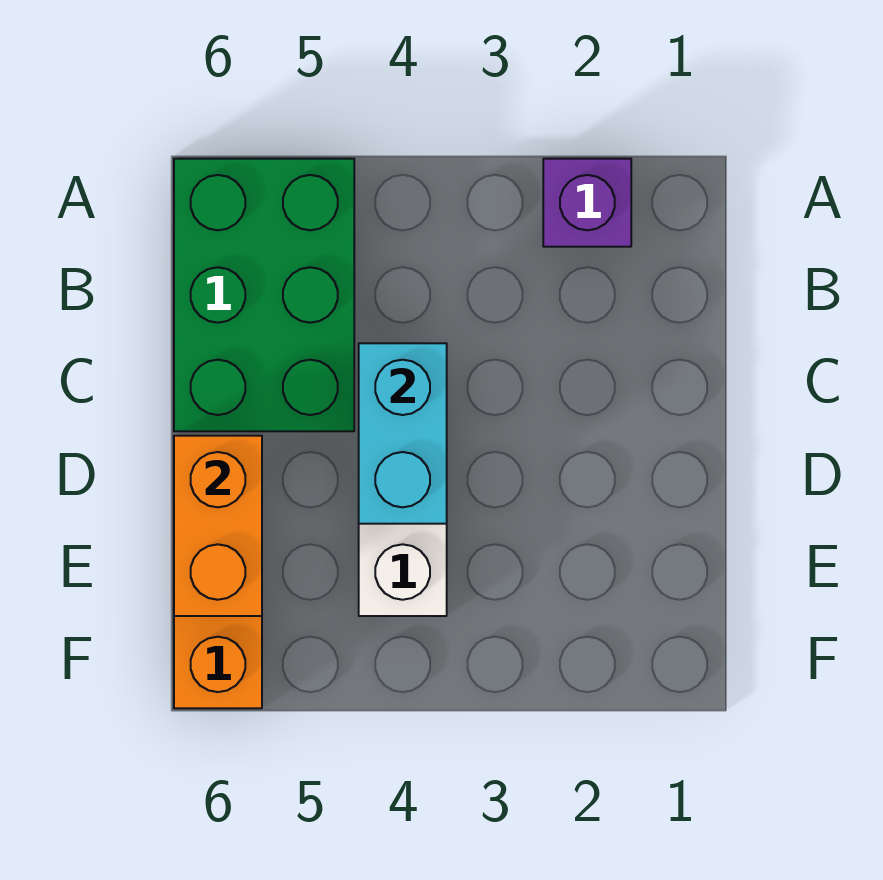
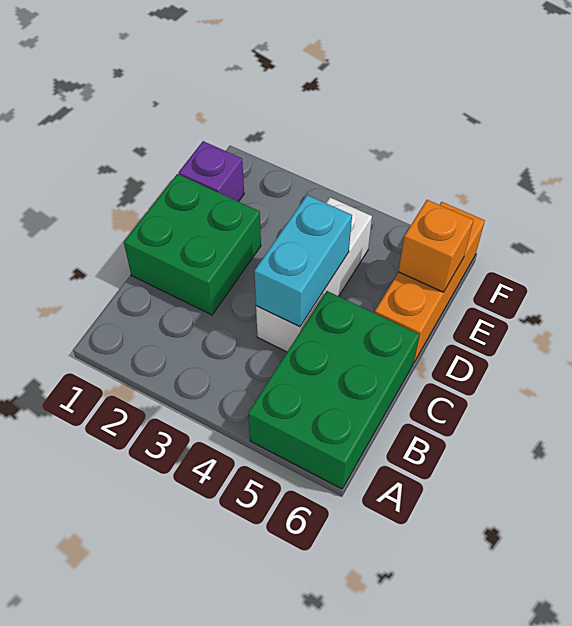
purple brick A2 level 1 -> purple brick E1 level 1
none -> green brick C1:D2 level 1
orange brick D6:E6 level 2 -> orange brick E6 level 2

